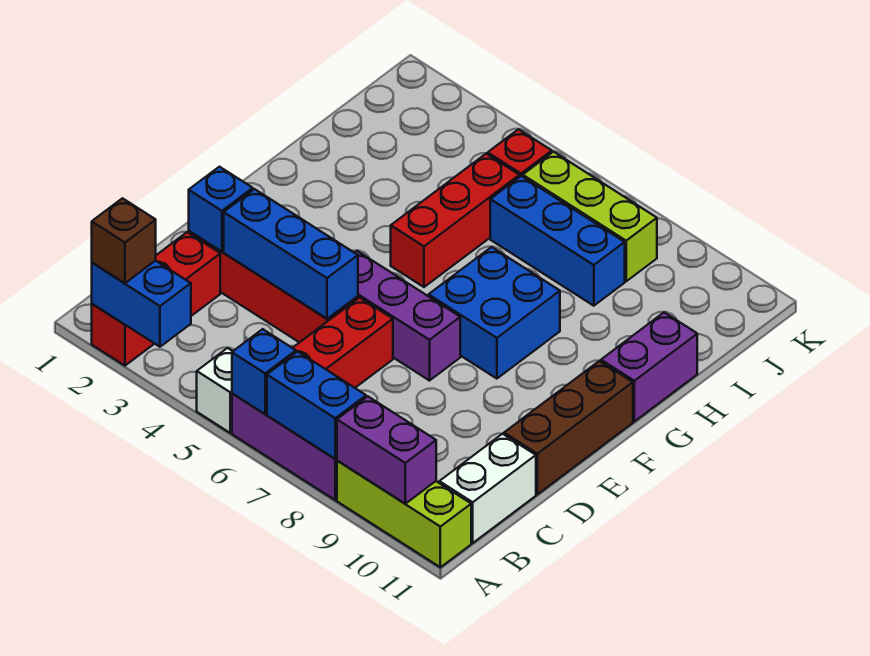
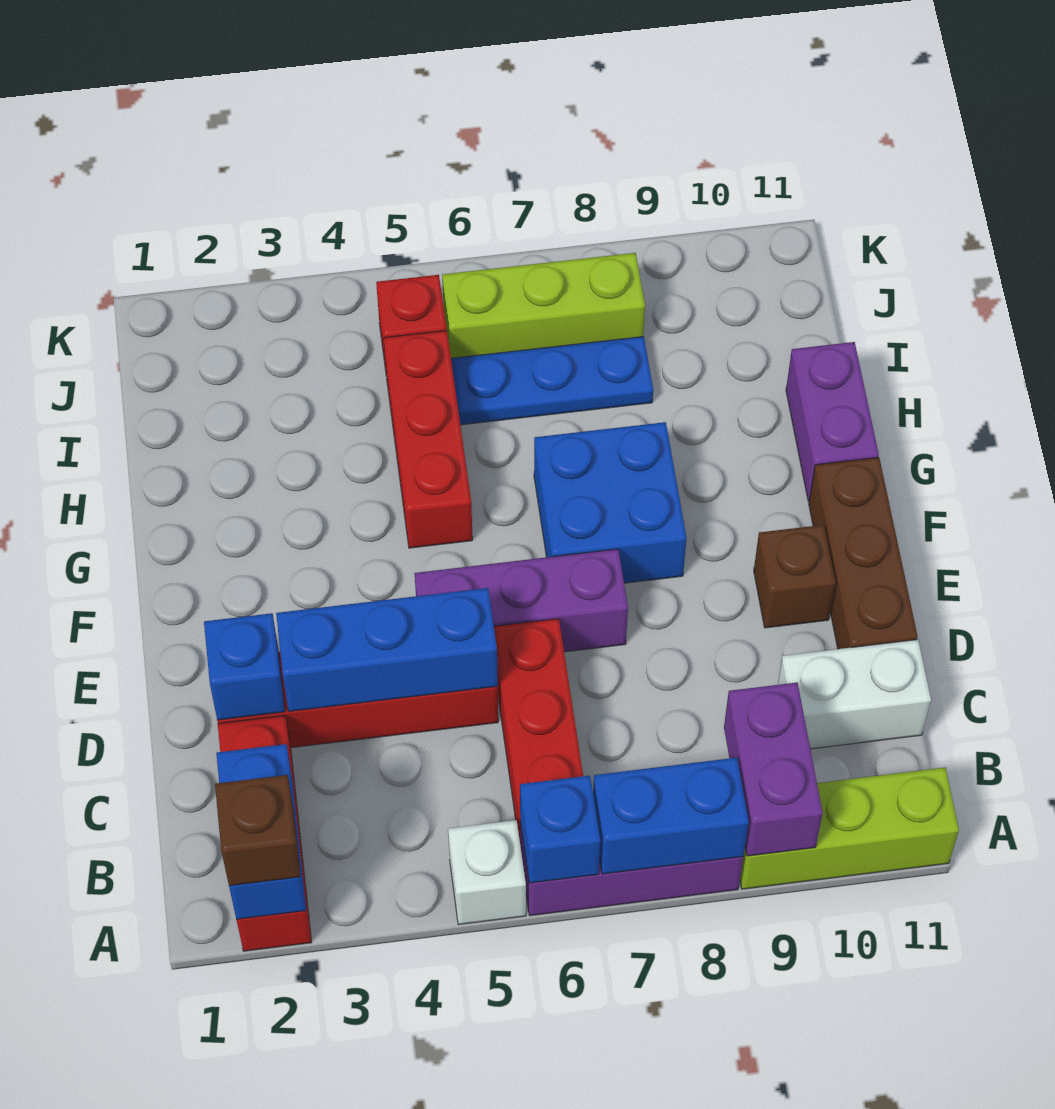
blue brick A2:A3 level 2 -> blue brick A2:B2 level 2
purple brick A9:A10 level 2 -> purple brick A9:B9 level 2
white brick B11:C11 level 1 -> white brick C10:C11 level 1
none -> brown brick E10 level 1
blue brick I6:I8 level 1 -> blue plate I6:I8 level 1

